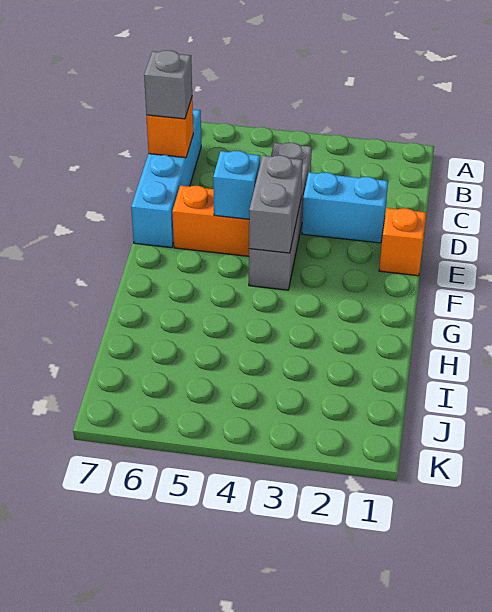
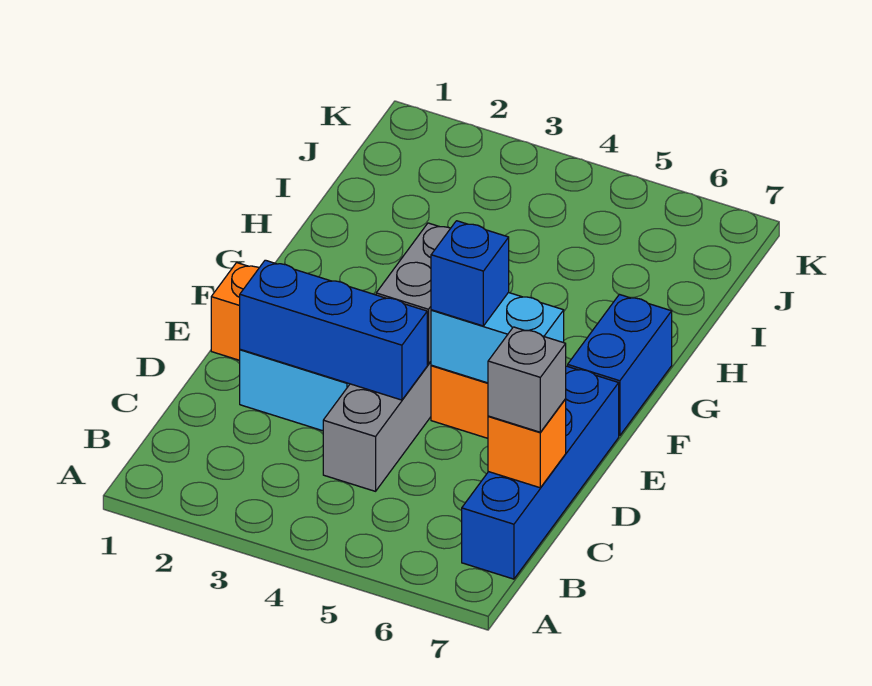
cyan brick B7:E7 level 1 -> blue brick B7:E7 level 1
none -> blue brick D2:D4 level 2
cyan brick E5 level 2 -> cyan brick E5:E6 level 2
none -> blue brick E5 level 3
none -> blue brick F7:G7 level 1

